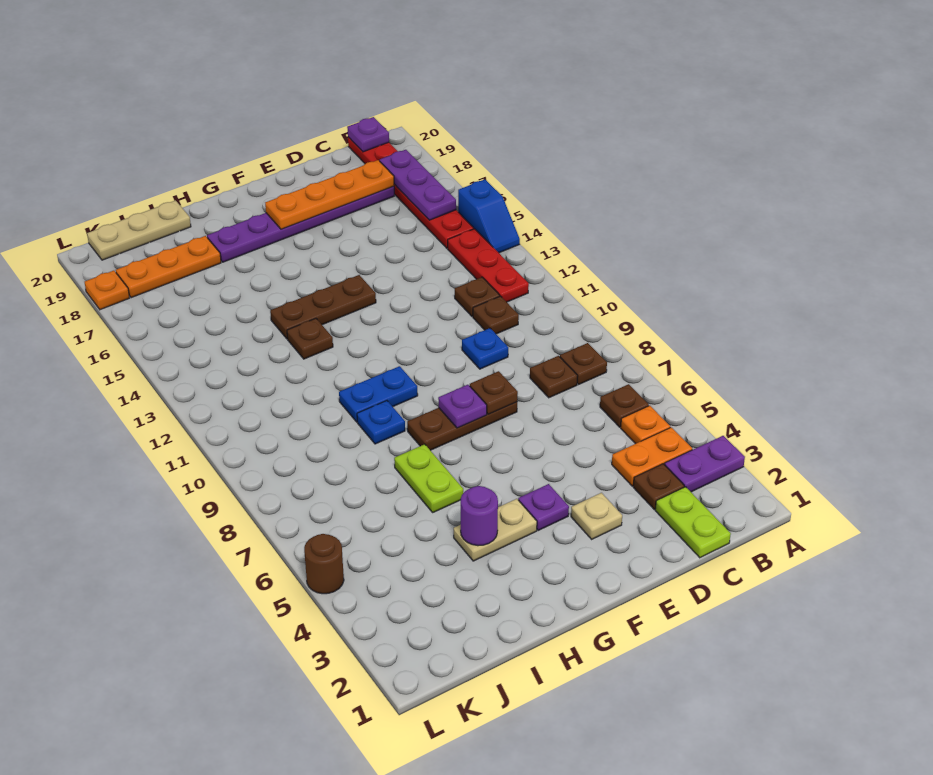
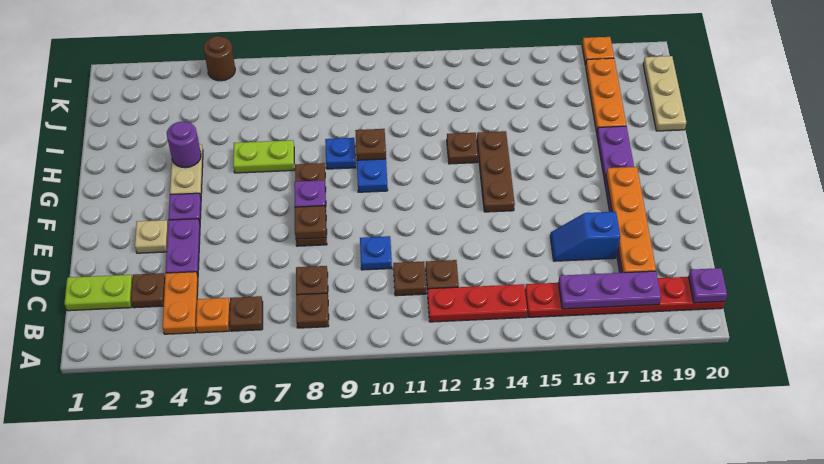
purple plate A3:B3 level 1 -> purple plate D4:E4 level 1
blue slope A14:A15 level 1 top 15 -> blue slope D16:D17 level 1 top 17
none -> brown plate H10 level 2

